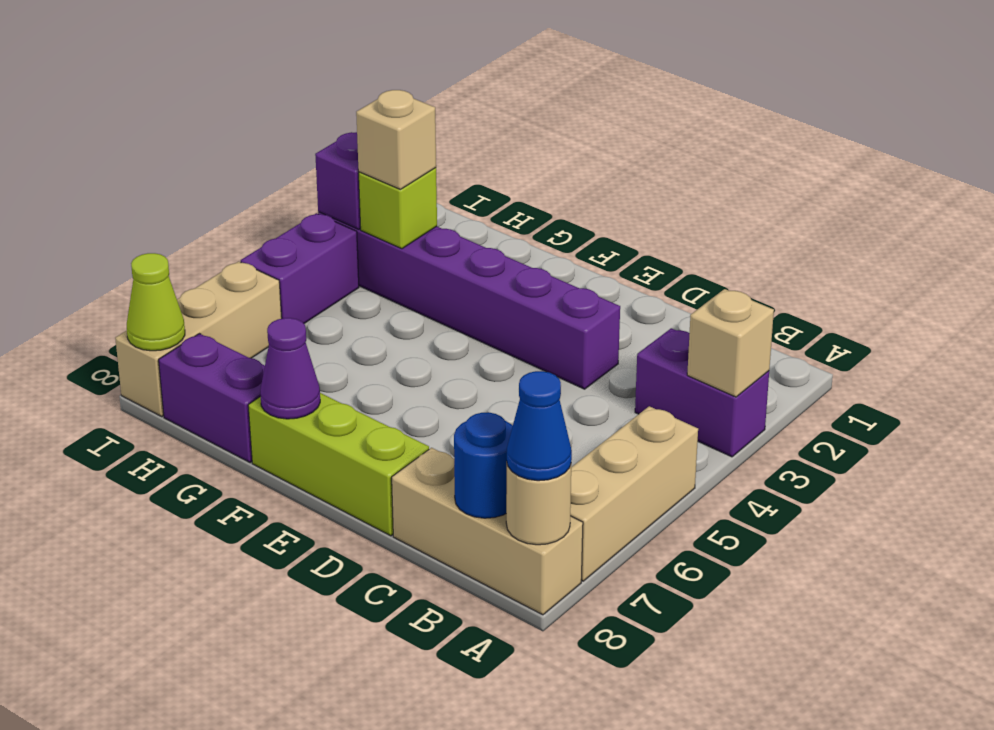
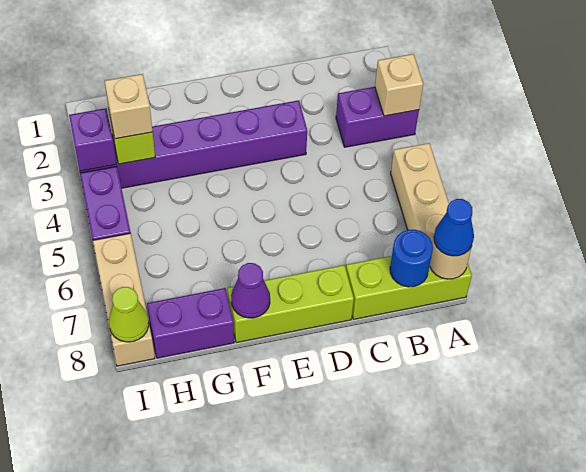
tan brick A8:C8 level 1 -> lime brick A8:C8 level 1

